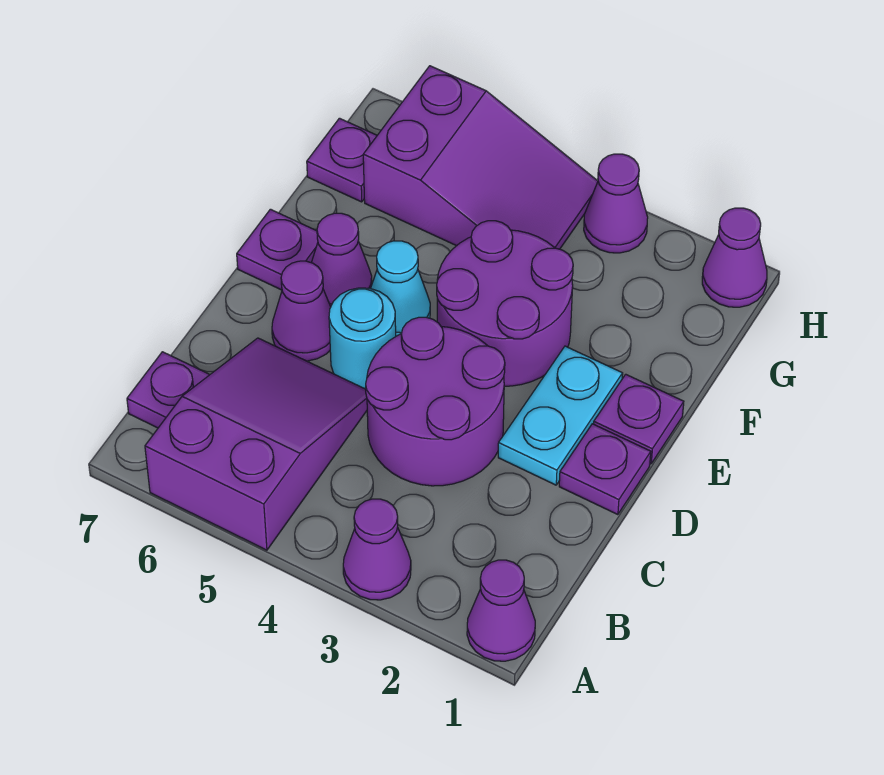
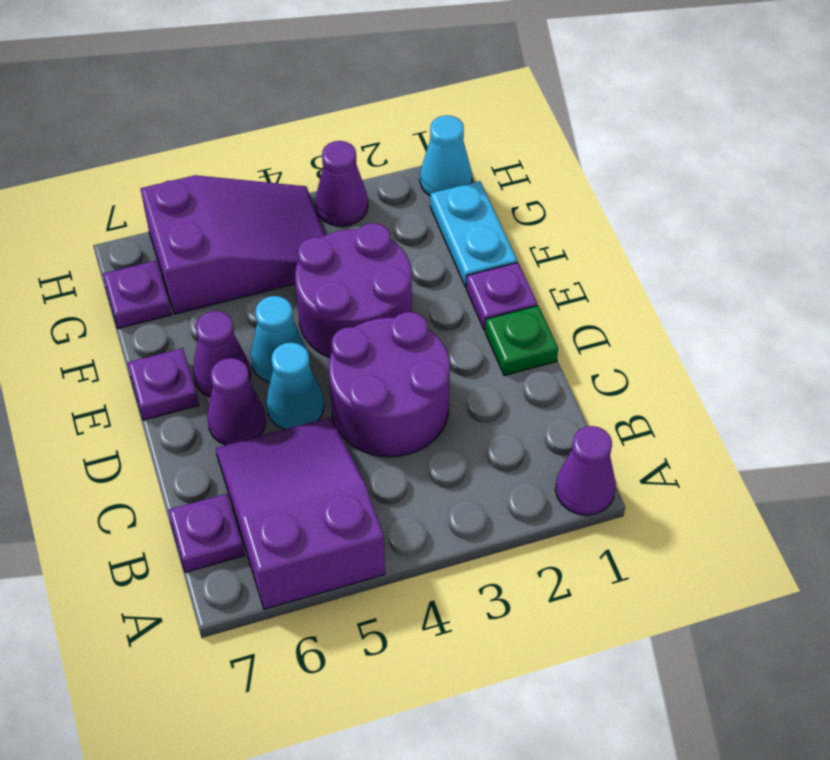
purple cone A3 level 1 -> none
purple plate D1 level 1 -> green plate D1 level 1
cyan plate D2:E2 level 1 -> cyan plate F1:G1 level 1
cyan round brick D5 level 1 -> cyan cone D5 level 1
purple cone H1 level 1 -> cyan cone H1 level 1

